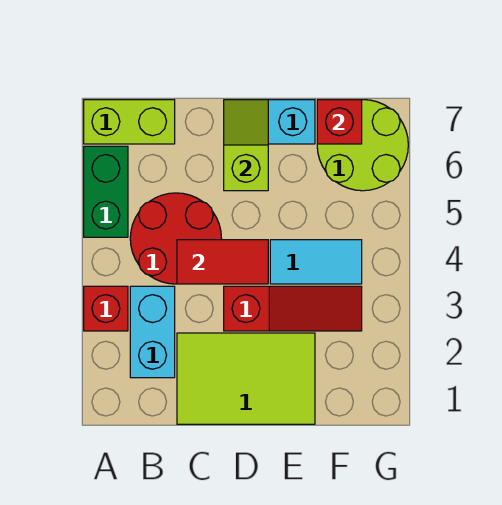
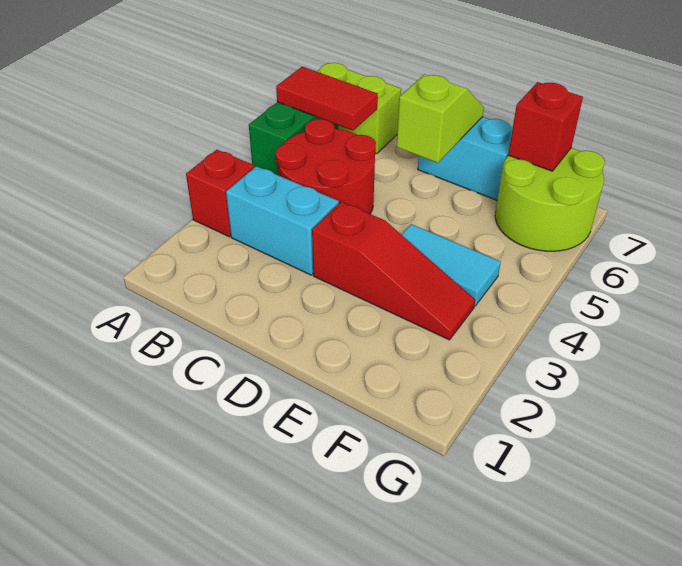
cyan brick B2:B3 level 1 -> cyan brick B3:C3 level 1
lime tile C1:E2 level 1 -> none
red tile C4:D4 level 2 -> red tile A6:B6 level 2

